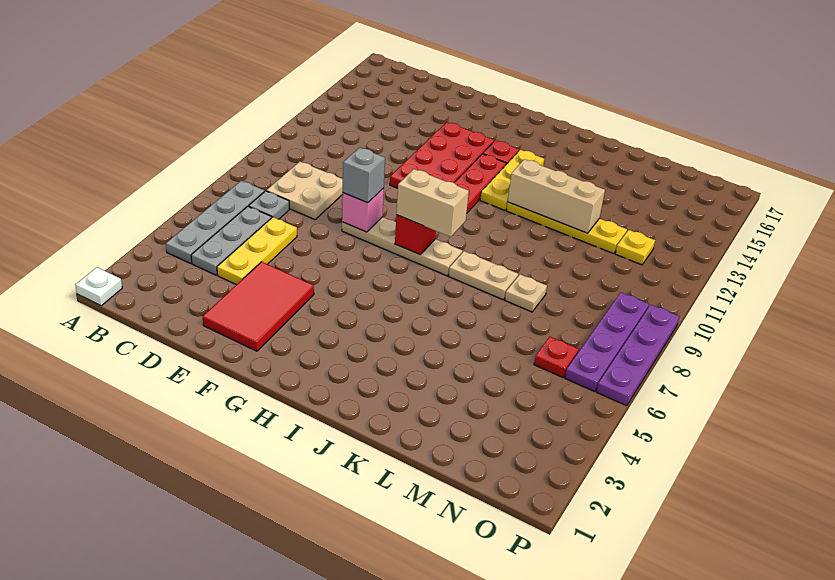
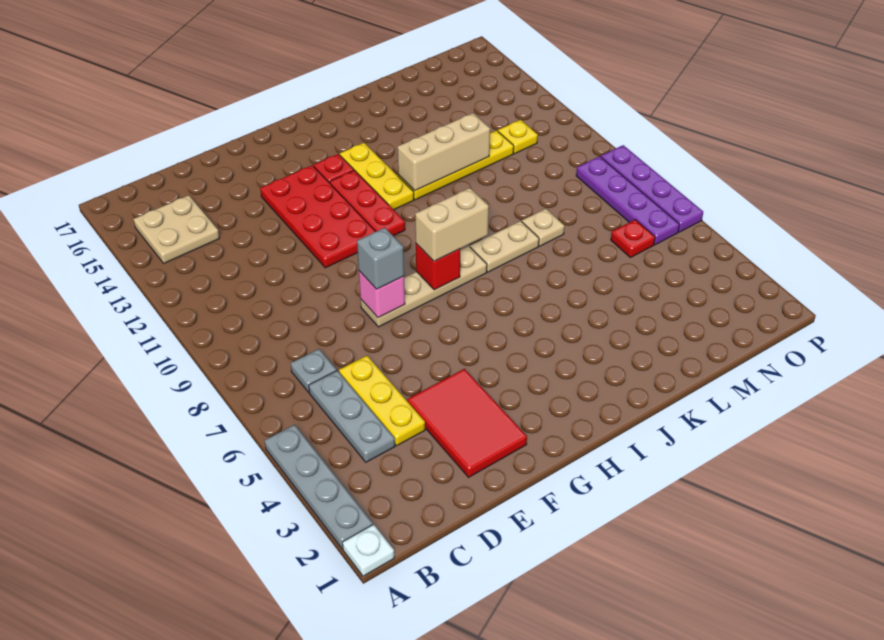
grey plate B4:B7 level 1 -> grey plate A2:A5 level 1
tan plate C8:D9 level 1 -> tan plate B14:C15 level 1

